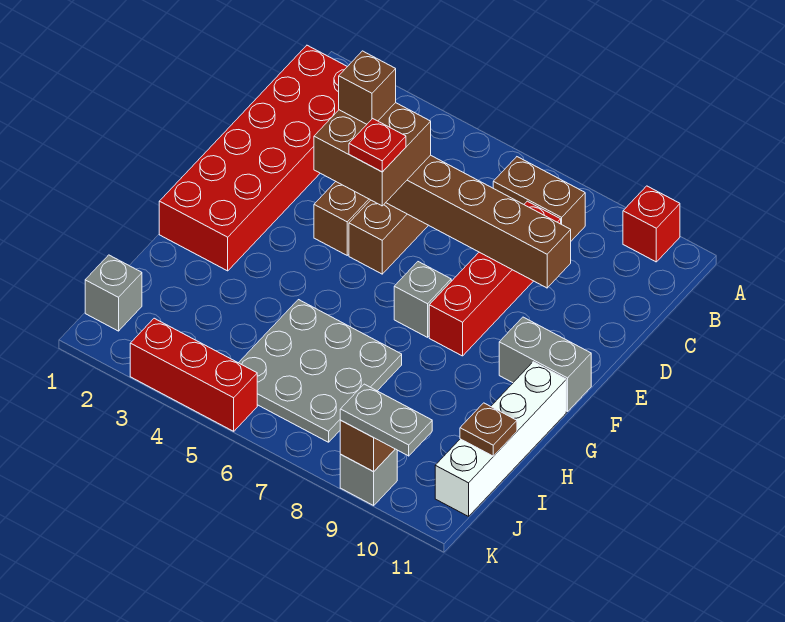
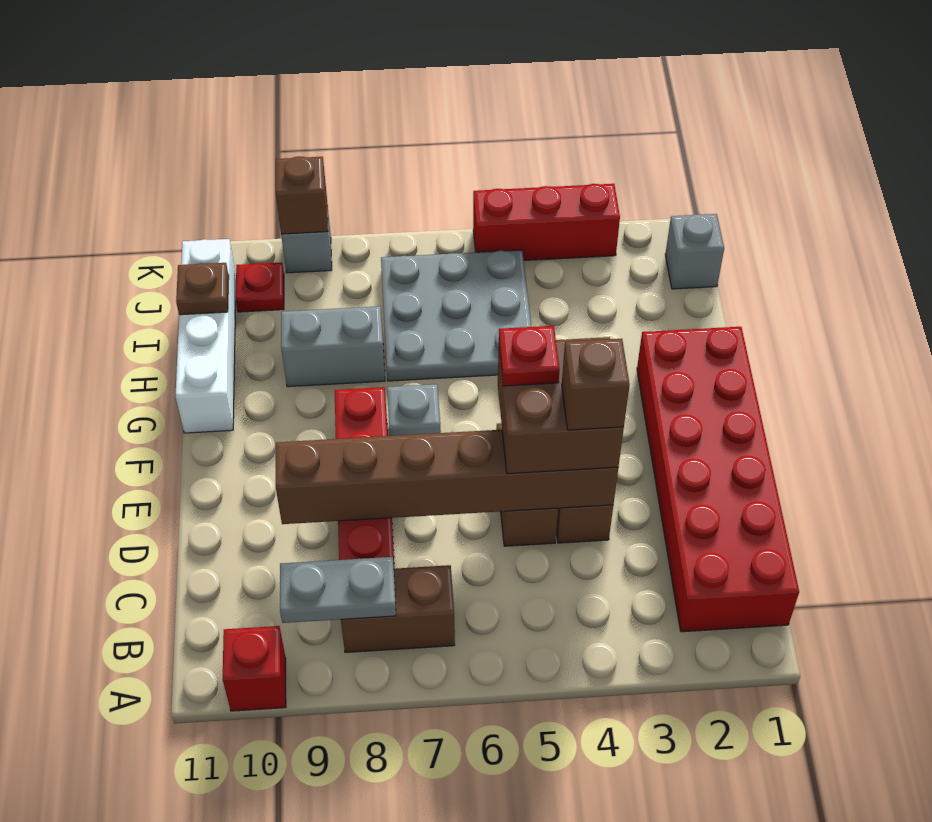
grey brick F10:F11 level 1 -> grey brick H8:H9 level 1
none -> red plate J10 level 1
grey plate K9:K10 level 3 -> grey plate B8:B9 level 2

